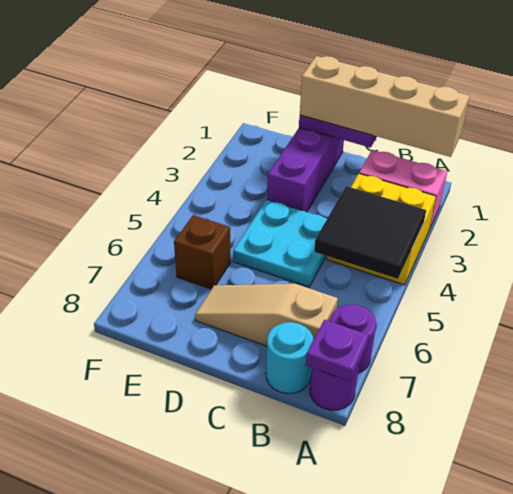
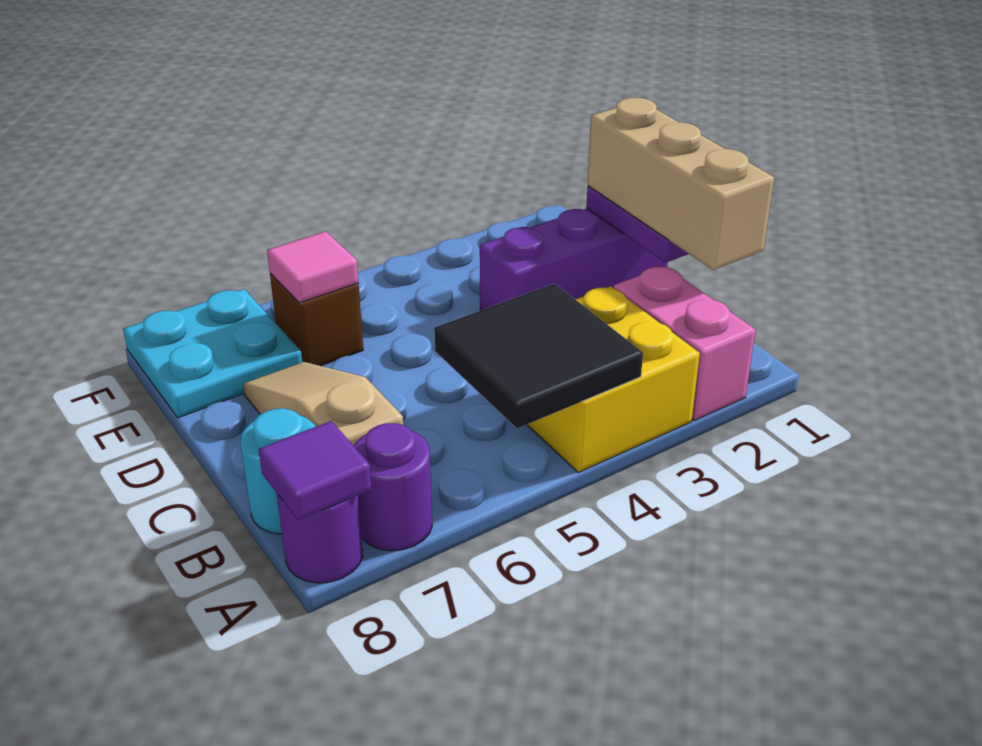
tan brick A1:D1 level 3 -> tan brick B1:D1 level 3
purple plate A8 level 2 -> purple tile A8 level 2
cyan plate C4:D5 level 1 -> cyan plate E7:F8 level 1
none -> pink tile E6 level 2

